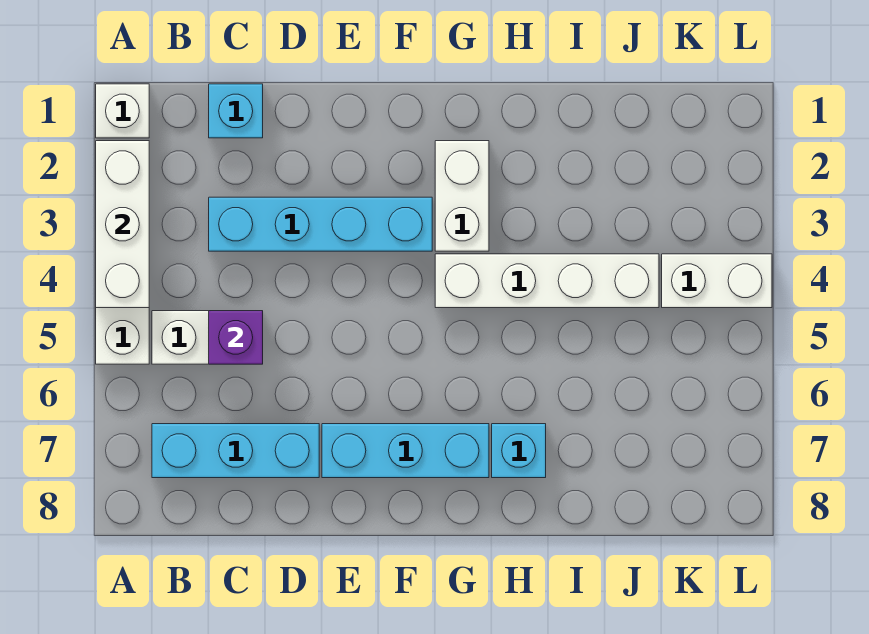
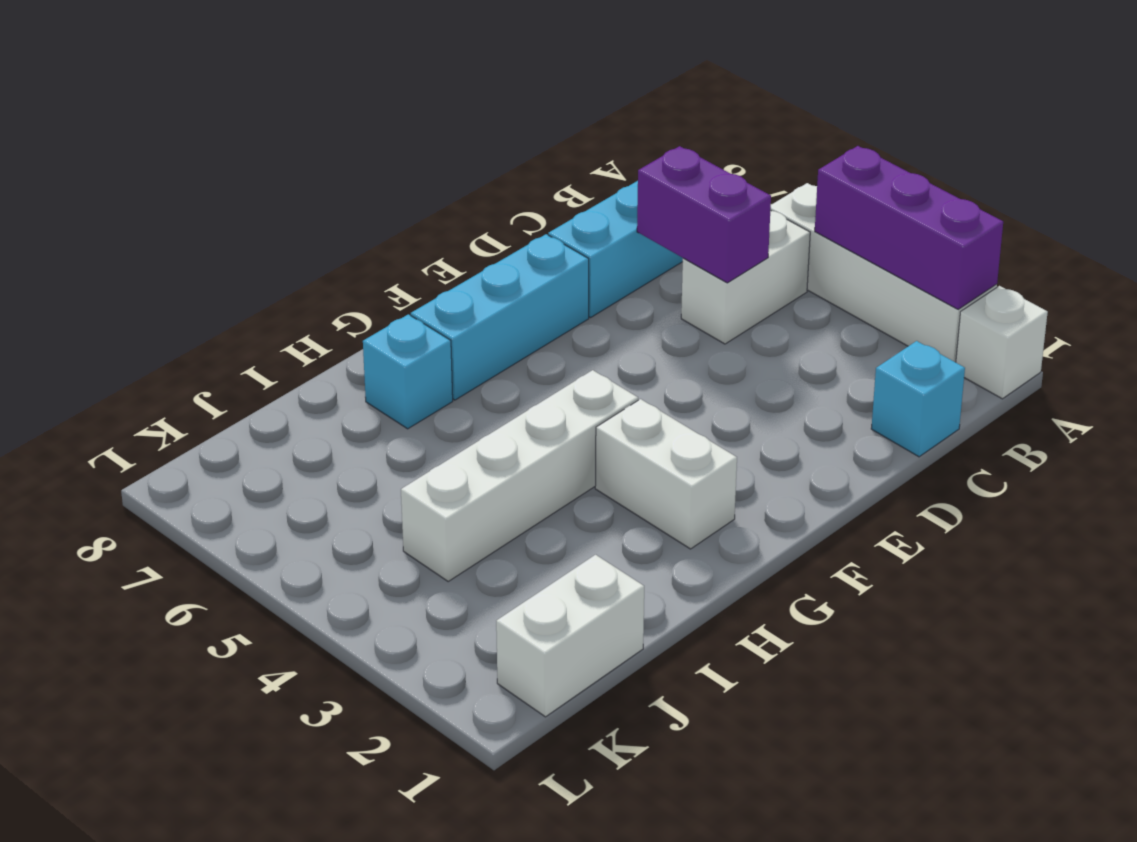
white brick A2:A4 level 2 -> purple brick A2:A4 level 2
cyan brick C3:F3 level 1 -> none
purple brick C5 level 2 -> purple brick C5:C6 level 2
white brick K4:L4 level 1 -> white brick J1:K1 level 1

